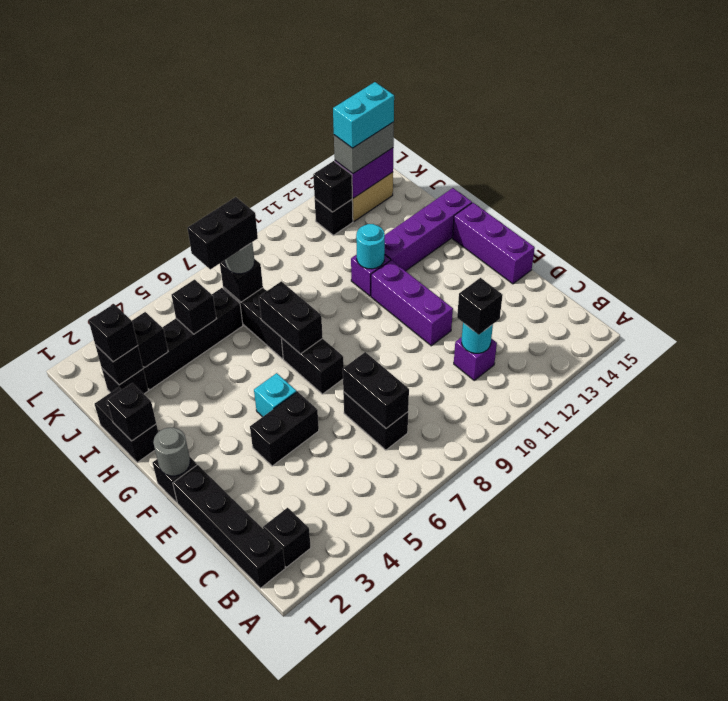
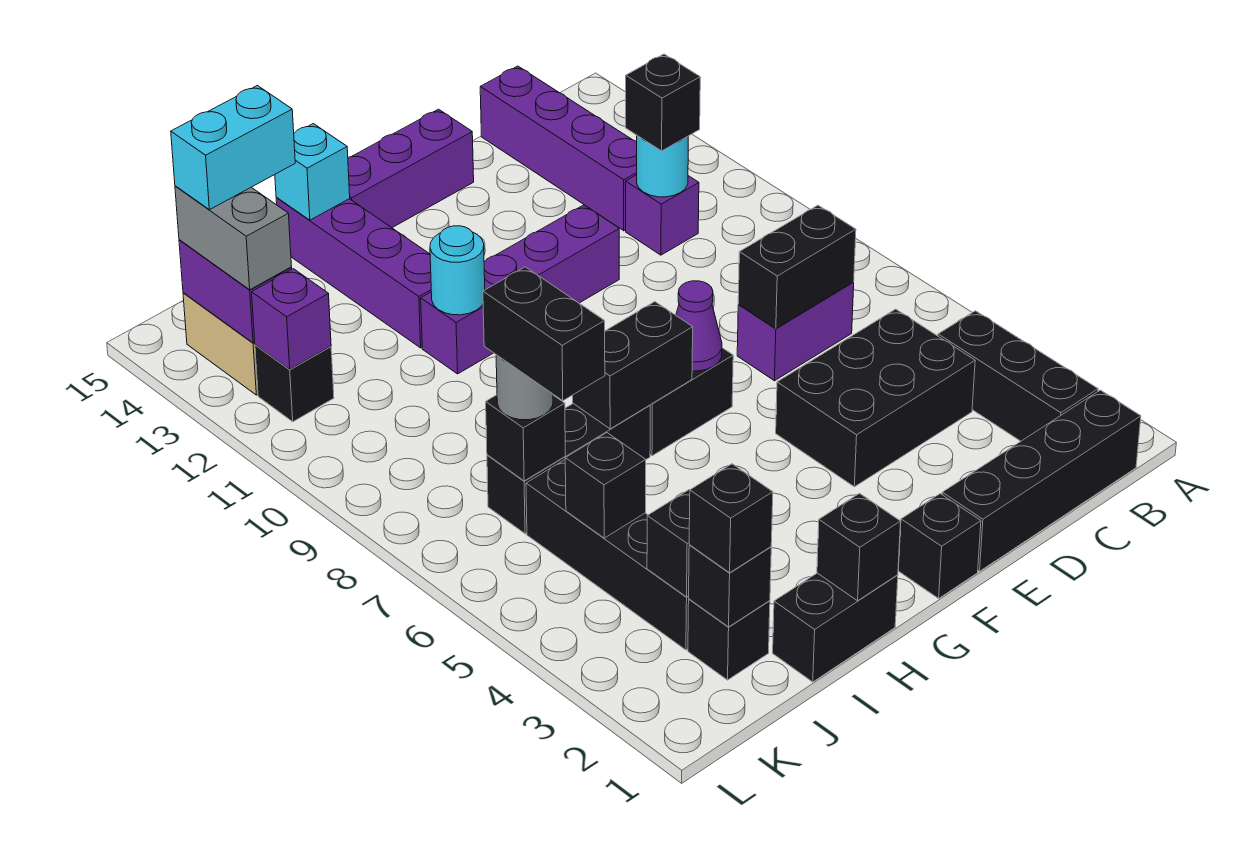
black brick B2 level 1 -> black brick B2:B4 level 1
black brick C7:D7 level 1 -> purple brick C7:D7 level 1
none -> purple brick C12:C15 level 1
black brick E4:E5 level 1 -> black brick C4:E5 level 1
grey round brick F1 level 2 -> none
cyan brick F5 level 1 -> cyan brick H15 level 2
none -> purple cone F7 level 2
black brick K12 level 2 -> purple brick K12 level 2
cyan brick K13:K14 level 4 -> cyan brick J14:K14 level 4

